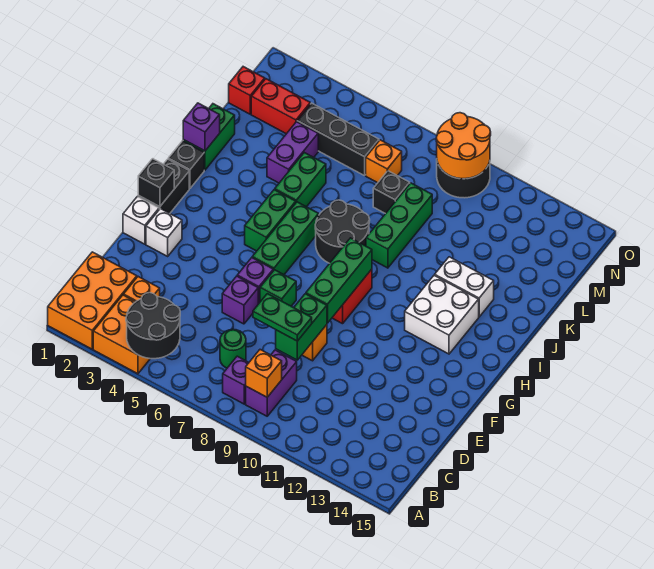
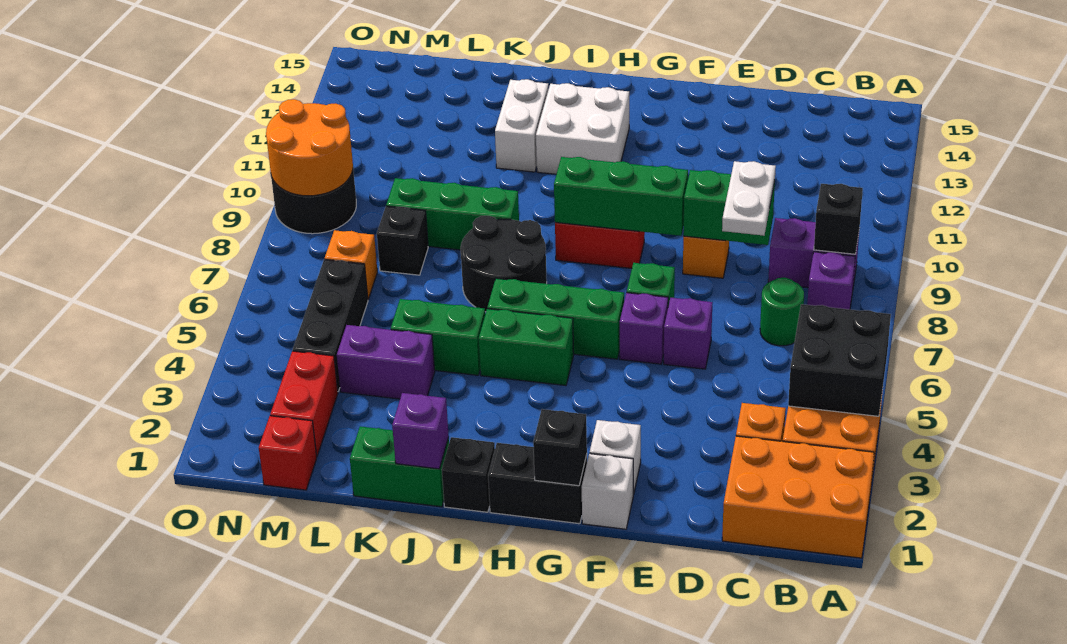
black round brick A4:B5 level 2 -> black brick A4:B5 level 2
orange brick B9 level 2 -> black brick B9 level 2
green plate D8:D9 level 3 -> white plate D8:D9 level 3

